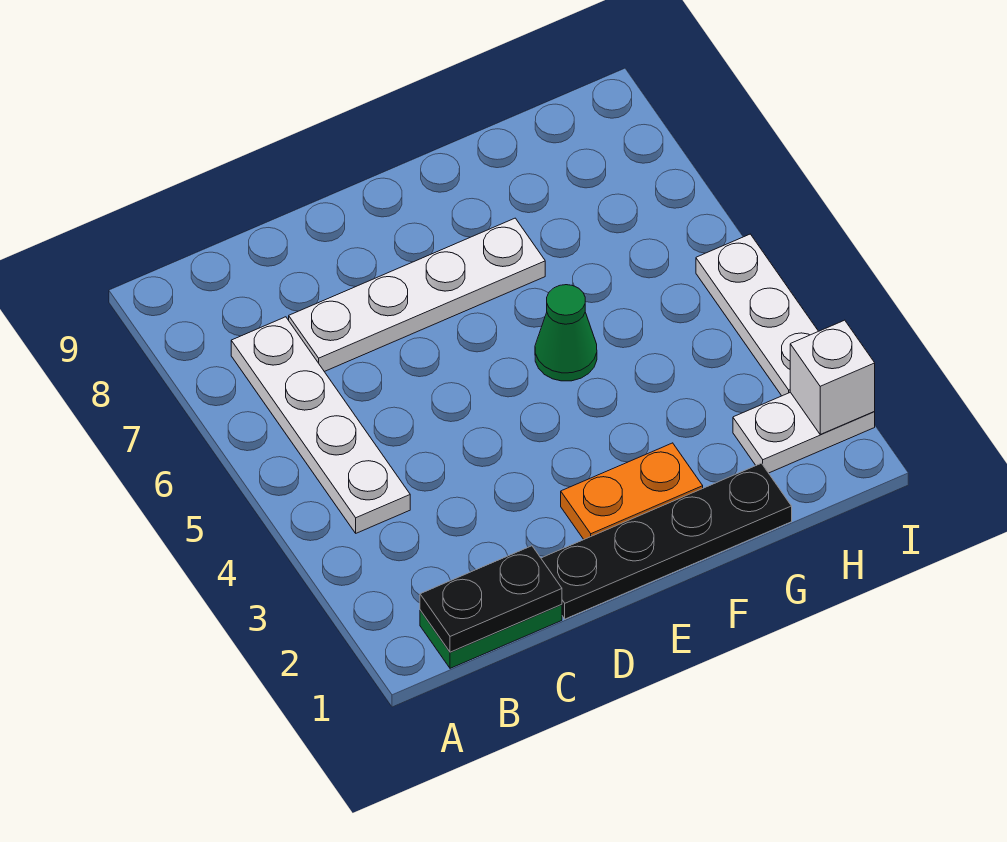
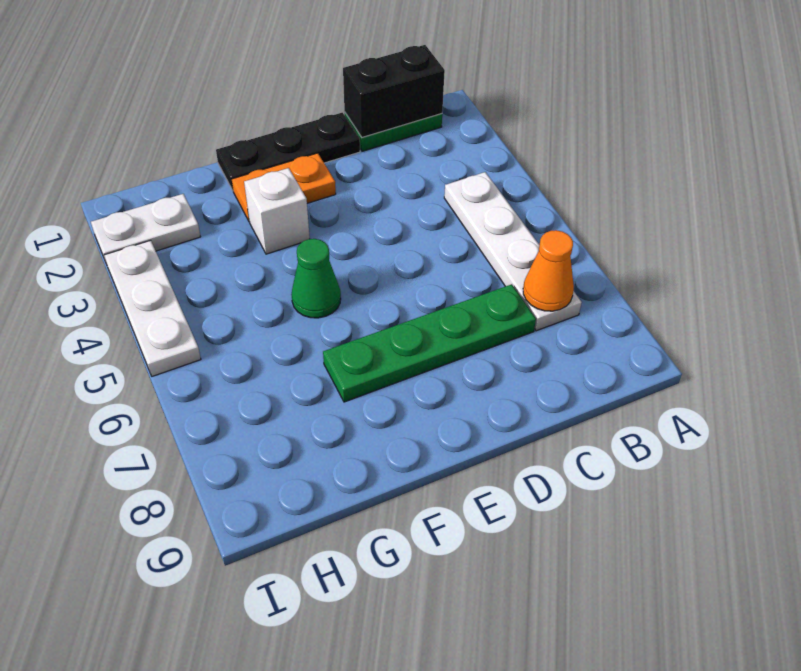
black plate B1:C1 level 2 -> black brick B1:C1 level 2
none -> orange cone B7 level 2
white plate C7:F7 level 1 -> green plate C7:F7 level 1
black plate D1:G1 level 1 -> black plate D1:F1 level 1
white brick I2 level 2 -> white brick F3 level 1

